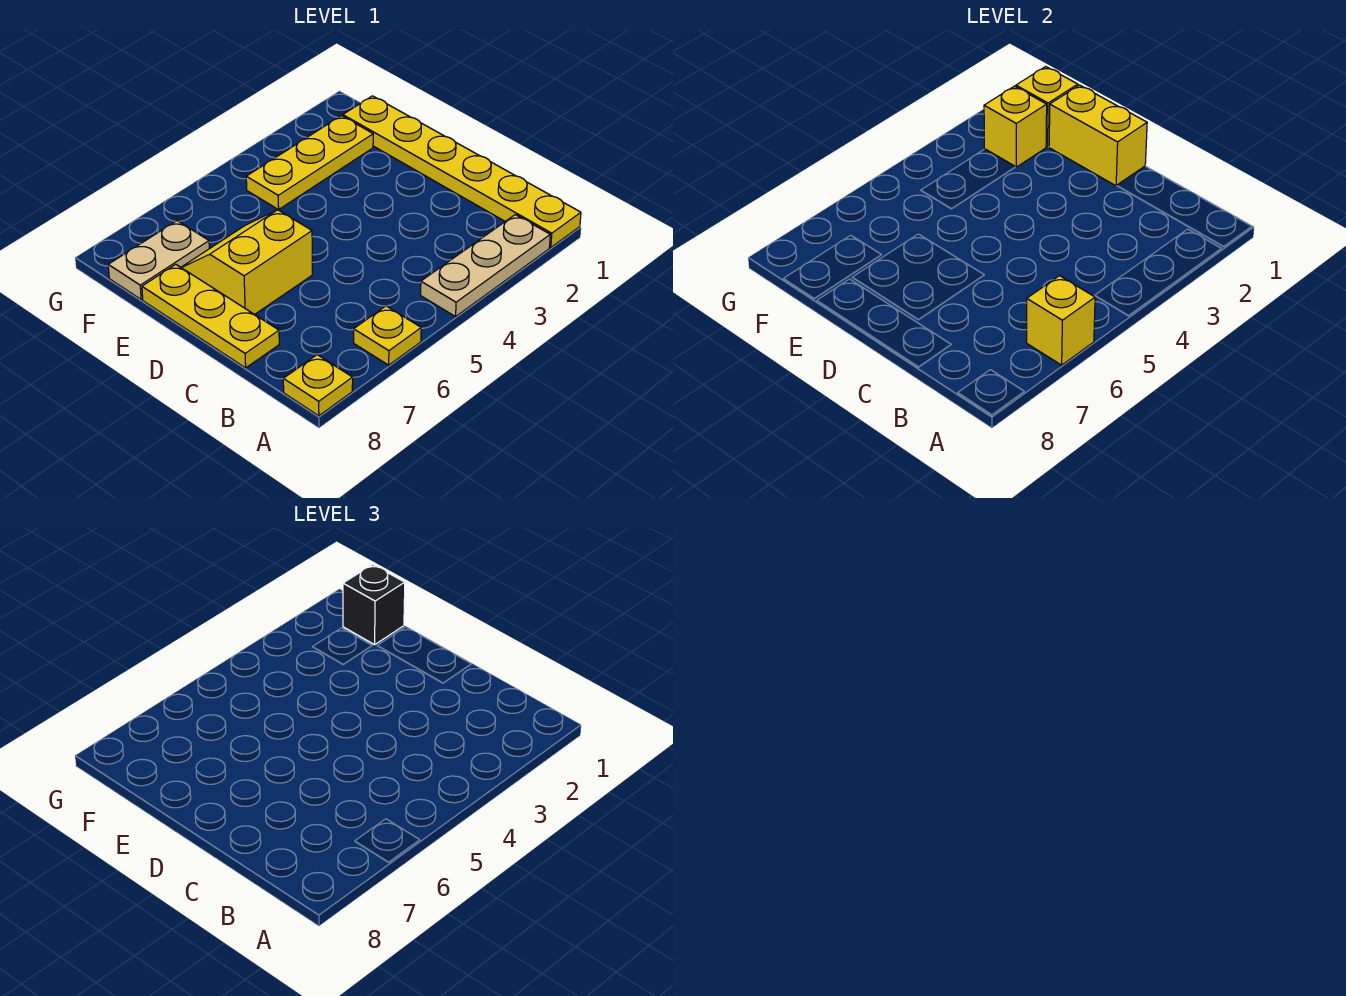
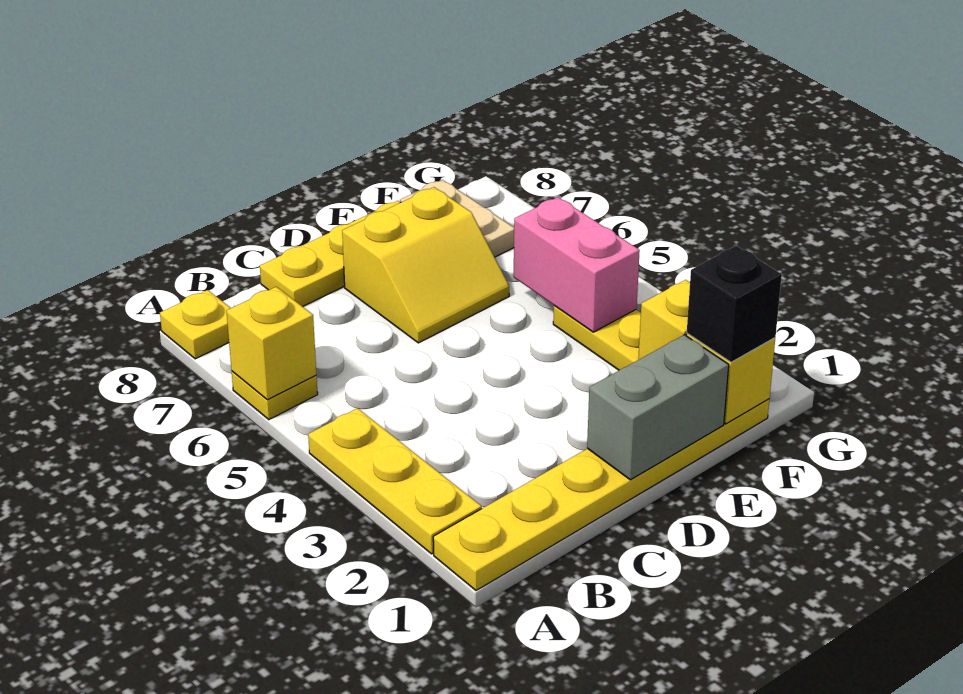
tan plate A2:A4 level 1 -> yellow plate A2:A4 level 1
yellow brick D1:E1 level 2 -> grey brick D1:E1 level 2
yellow slope D6:E7 level 1 top D -> yellow slope D6:E7 level 1 top 7
none -> pink brick F4:F5 level 2

